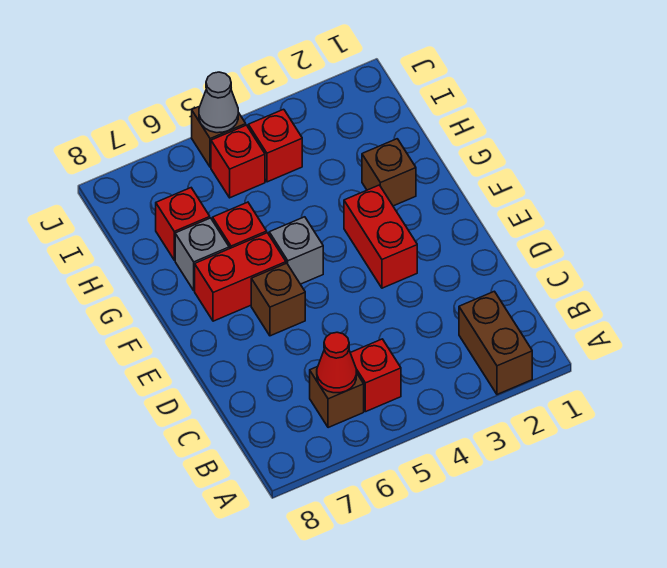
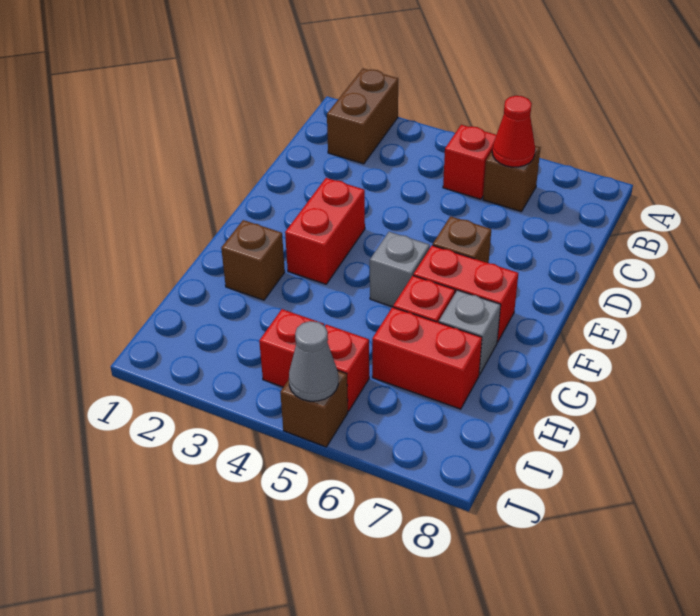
red brick H7 level 1 -> red brick H6:H7 level 1

